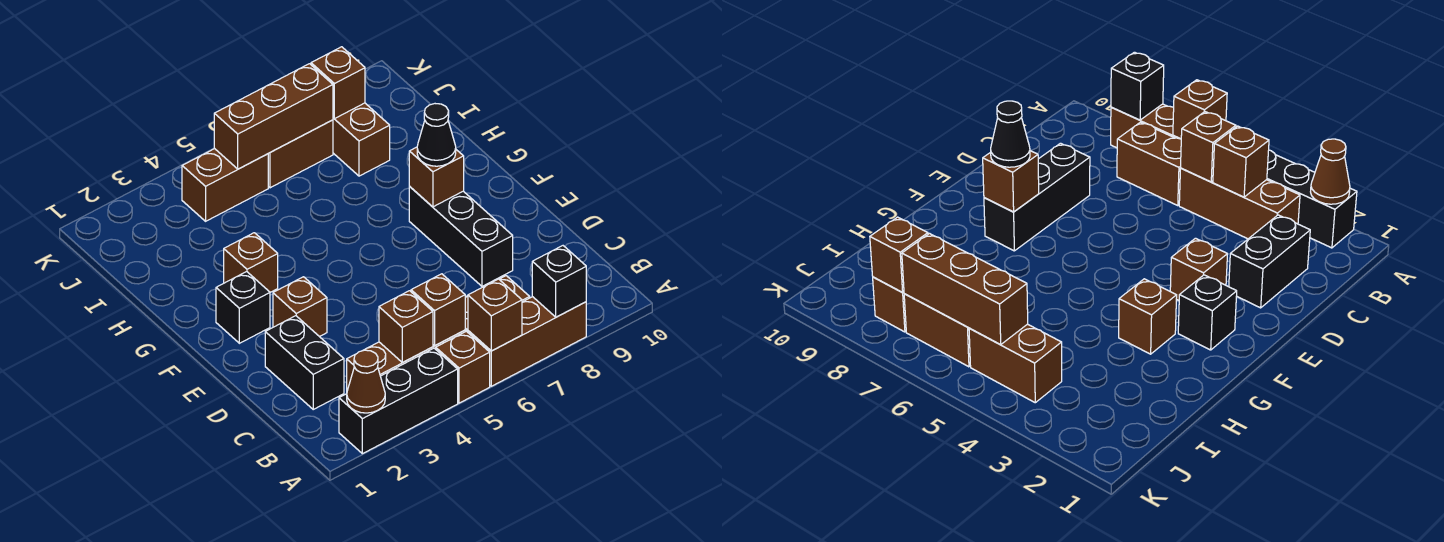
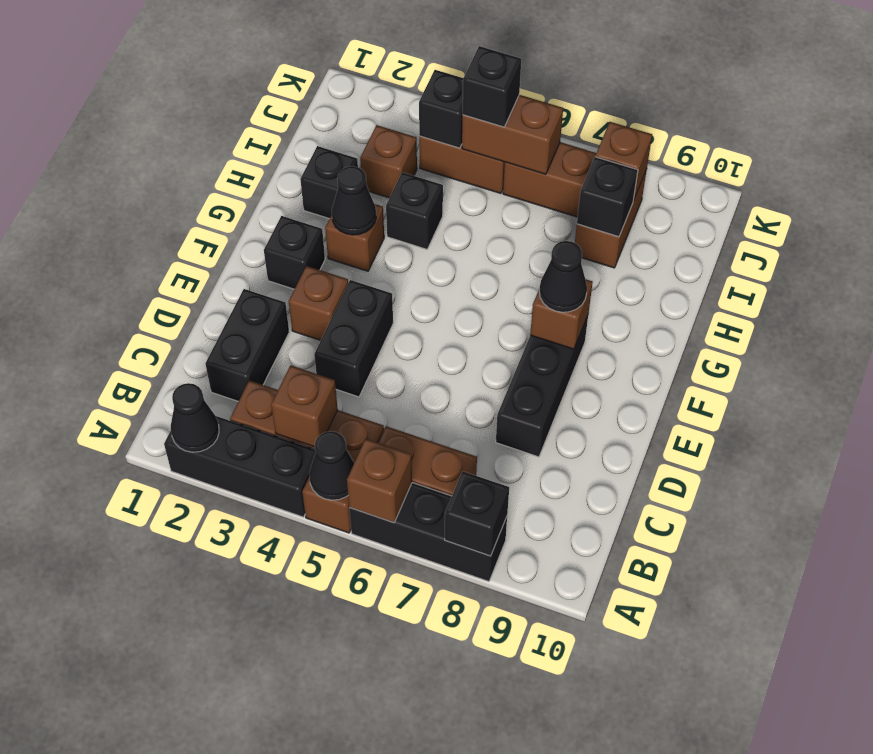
brown cone A2 level 2 -> black cone A2 level 2
none -> black cone A5 level 2
brown brick A6:A8 level 1 -> black brick A6:A8 level 1
brown brick B5 level 2 -> brown brick I3 level 1
none -> black brick D4:E4 level 1
none -> black cone G3 level 2
none -> black brick H2 level 1
none -> black brick H4 level 1
none -> black brick I8 level 2
none -> black brick J4 level 2
brown brick J5:J7 level 2 -> brown brick J5:J6 level 2
none -> black brick J5 level 3

